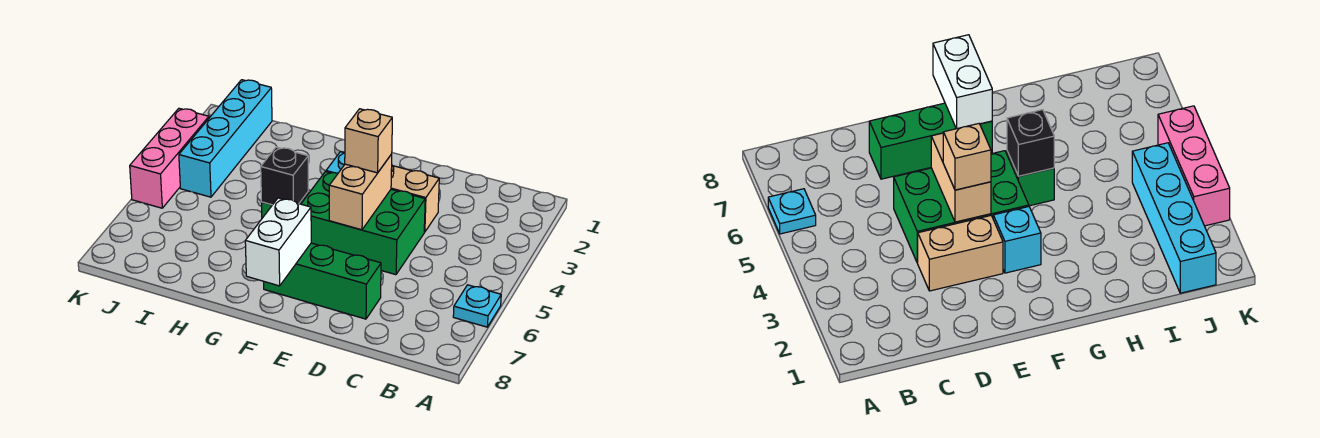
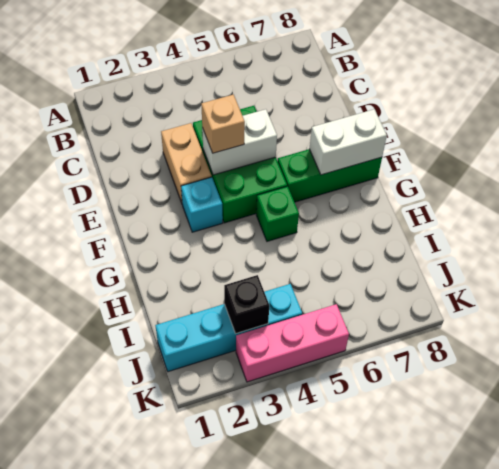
cyan plate A6 level 1 -> none
green brick D7:F7 level 1 -> green brick F6:F8 level 1
tan brick E4:E5 level 2 -> white brick E4:E5 level 2
black brick G5 level 2 -> black brick J3 level 2

